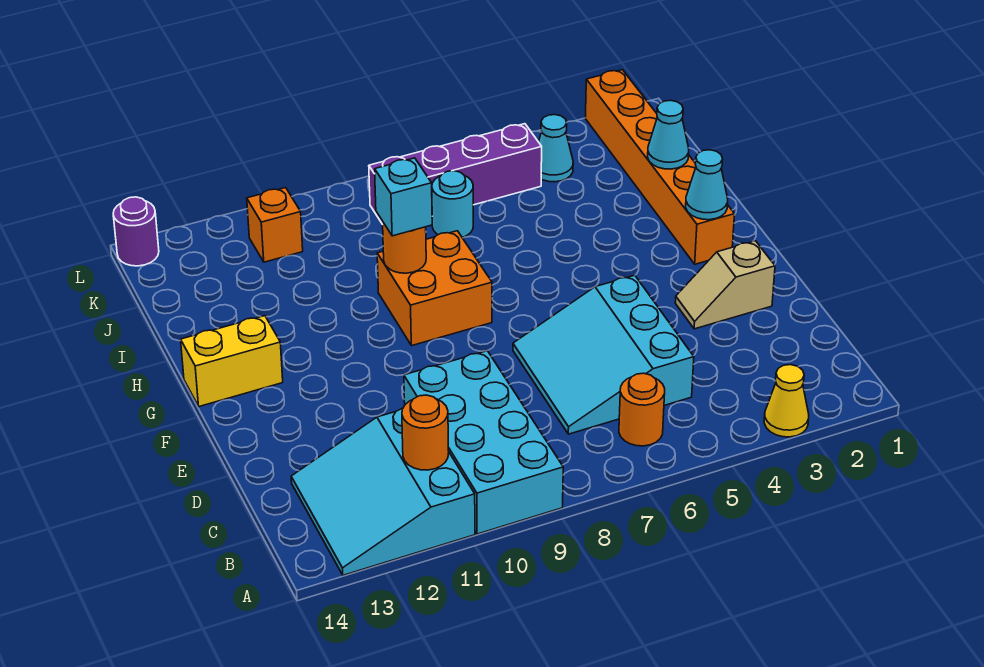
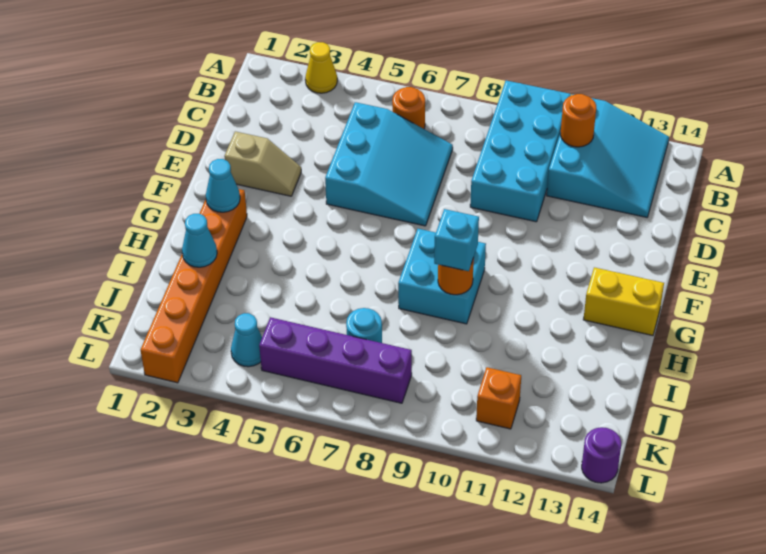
orange brick G8:H9 level 1 -> cyan brick G8:H9 level 1

